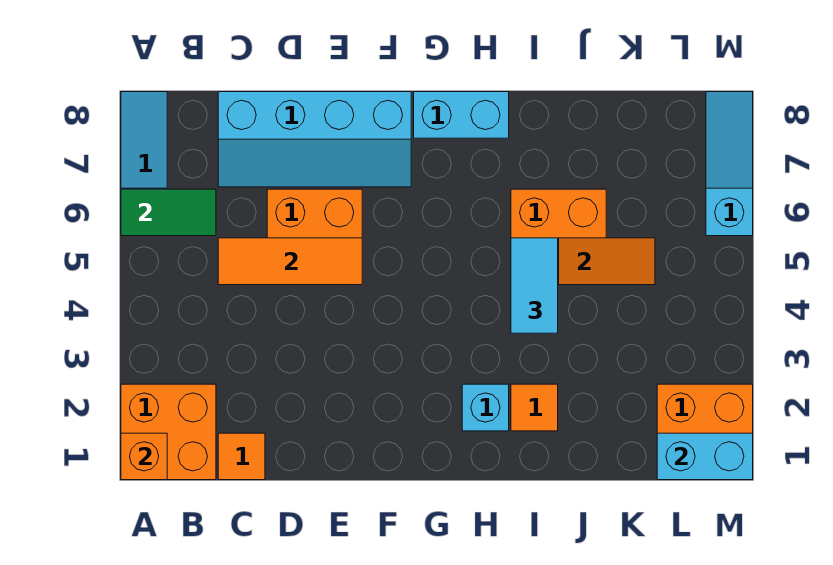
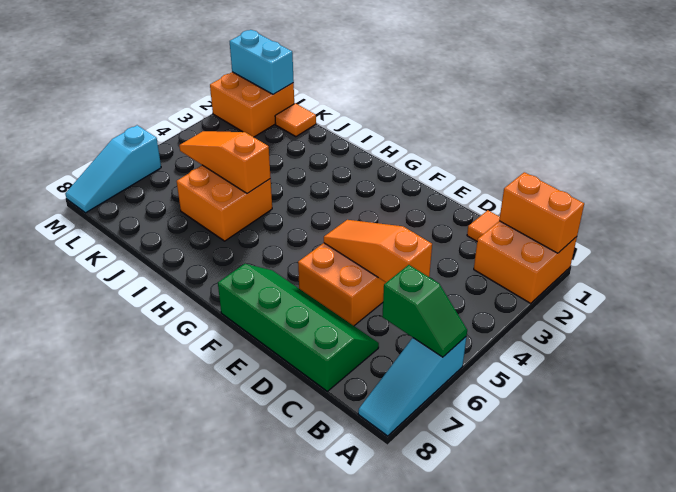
orange brick A1 level 2 -> orange brick A1:B1 level 2
green tile A6:B6 level 2 -> green slope A6:B6 level 2 top B
orange tile C5:E5 level 2 -> orange slope C5:E5 level 2 top C
cyan slope C7:F8 level 1 top 8 -> green slope C7:F8 level 1 top 8
cyan brick G8:H8 level 1 -> none
cyan brick H2 level 1 -> none
orange tile I2 level 1 -> orange tile K1 level 1
cyan tile I4:I5 level 3 -> none

